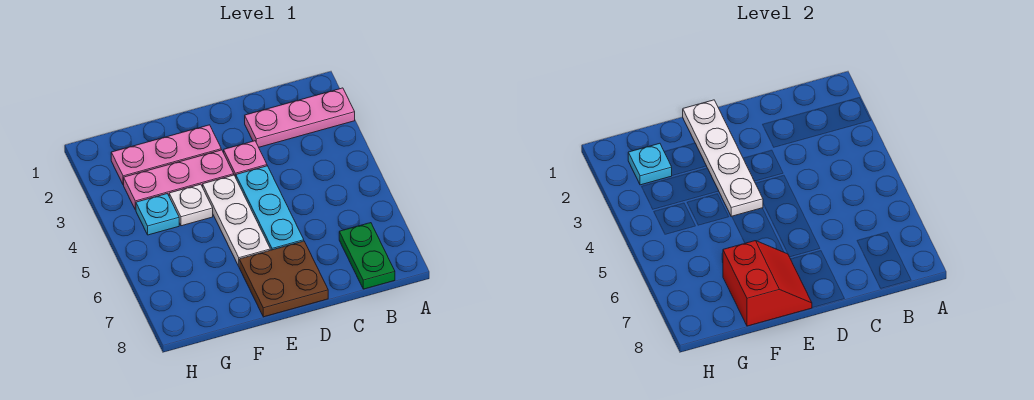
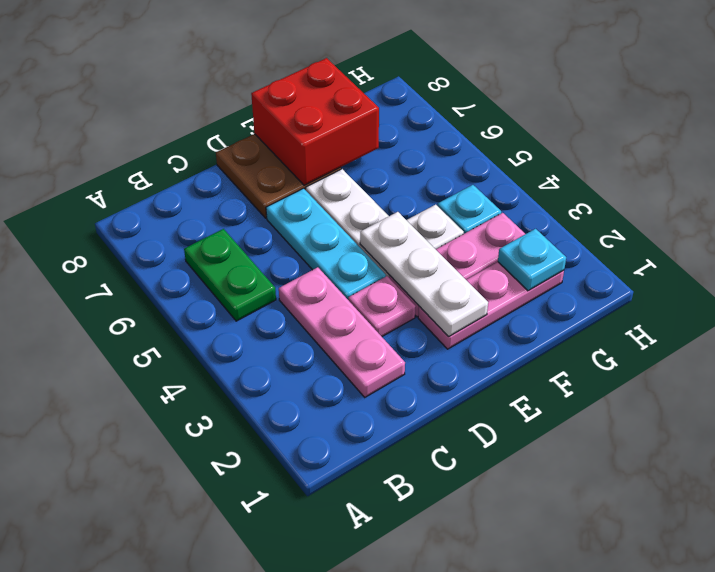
pink plate A2:C2 level 1 -> pink plate C2:C4 level 1
green plate B7:B8 level 1 -> green plate B5:B6 level 1
white plate E1:E4 level 2 -> white plate E2:E4 level 2
red slope E7:F8 level 2 top F -> red brick E7:F8 level 2

